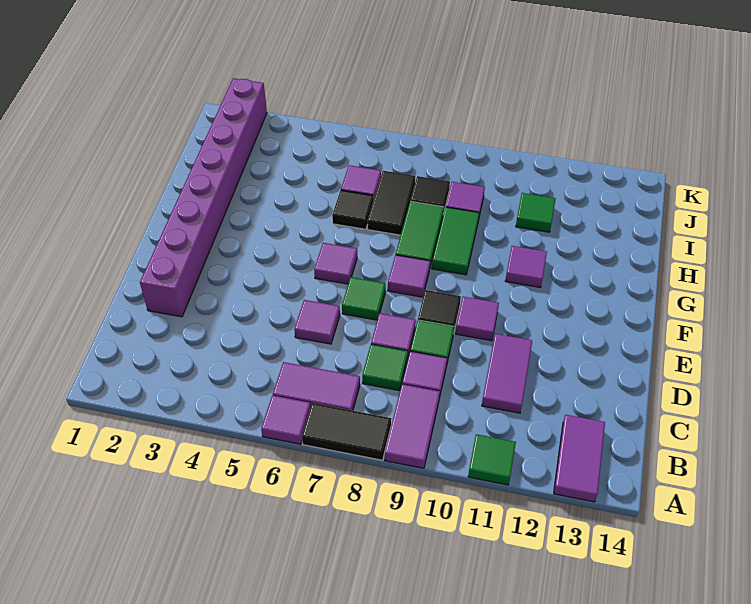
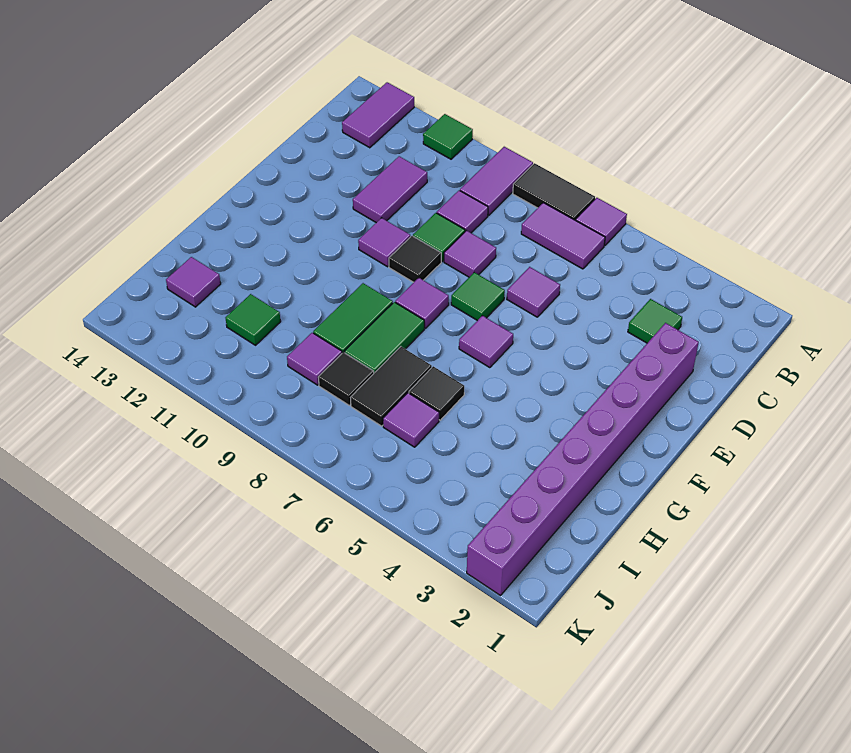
green tile C8 level 1 -> green tile C3 level 1
purple tile G11 level 1 -> purple tile I13 level 1

